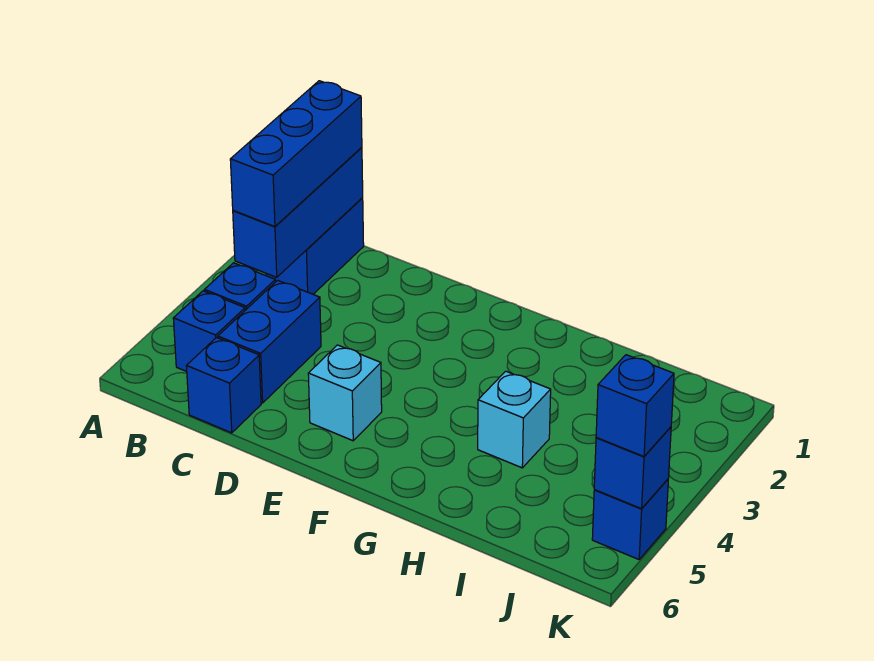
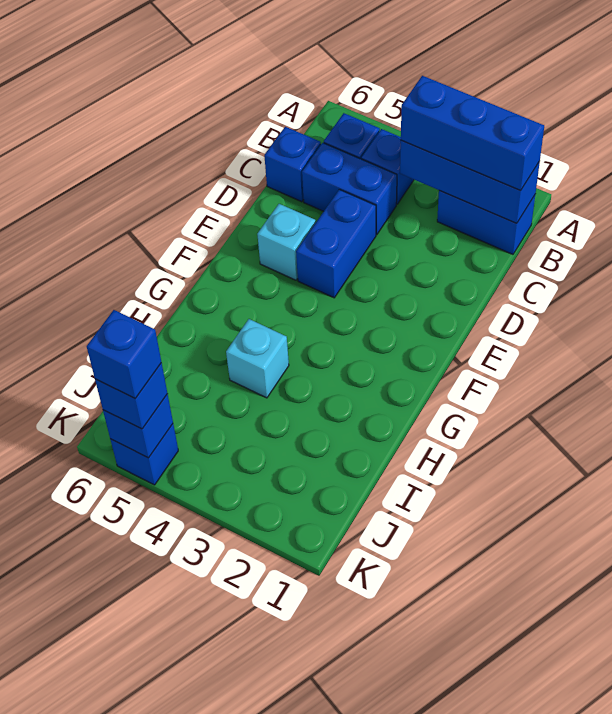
none -> blue brick D4:E4 level 1
none -> blue brick K5 level 4

